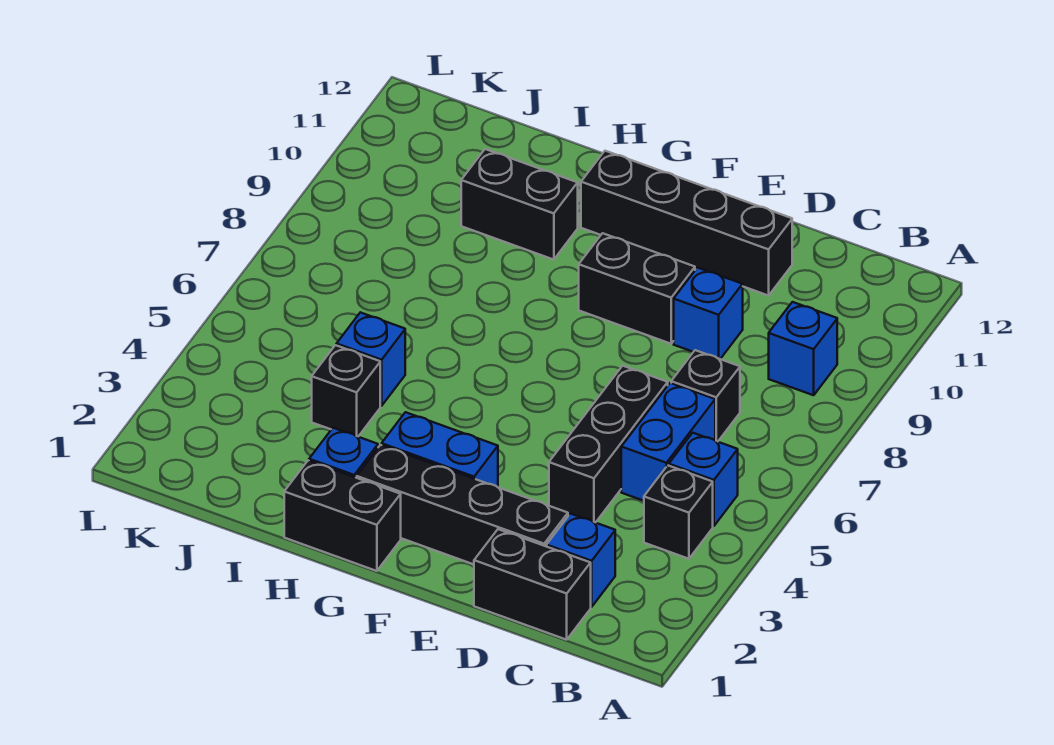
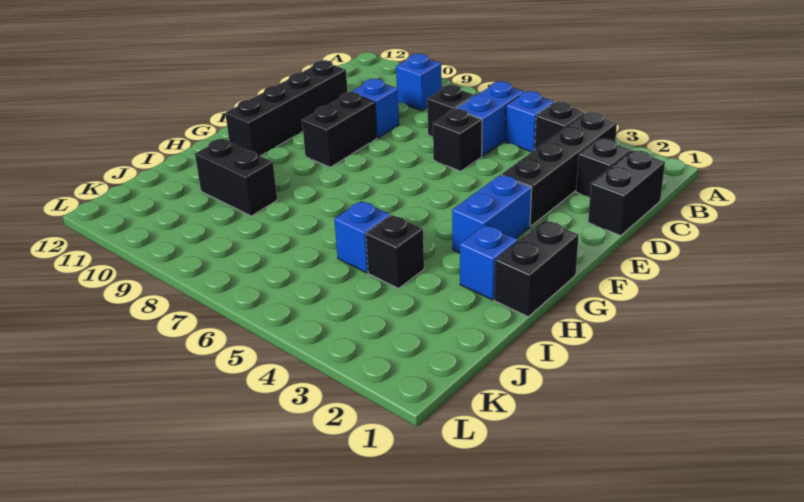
blue brick C2 level 1 -> black brick C2 level 1
blue brick C5:C6 level 1 -> blue brick B6:C6 level 1
black brick D2:G2 level 1 -> black brick B3:E3 level 1
black brick D4:D6 level 1 -> black brick D6 level 1
black brick H10:I10 level 1 -> black brick I9:I10 level 1

